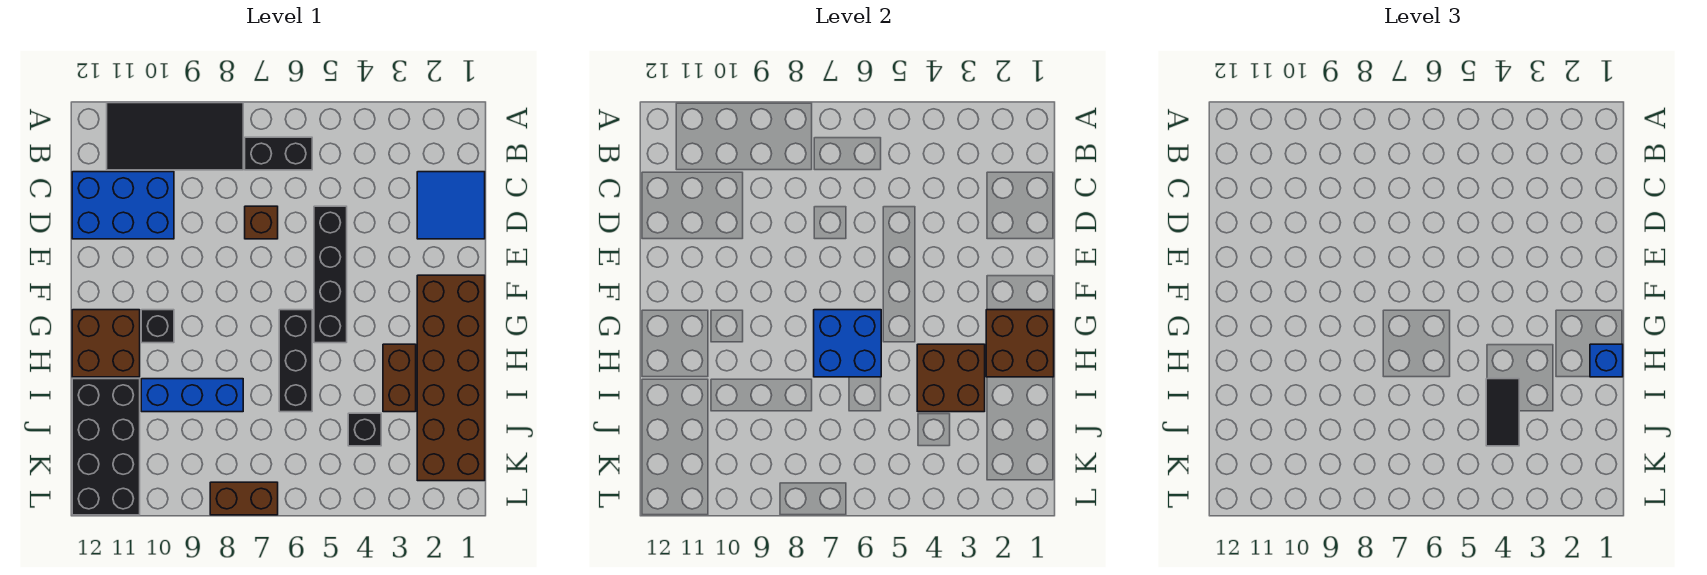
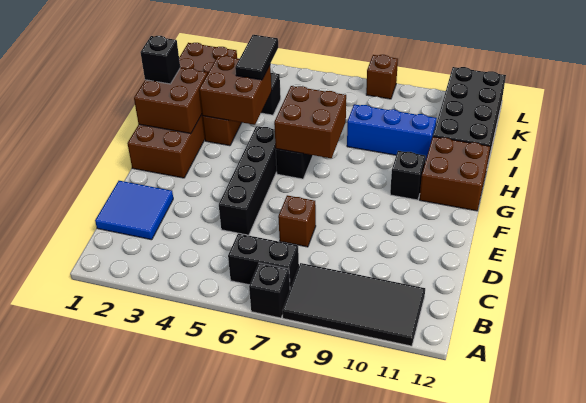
none -> black brick A7 level 1
blue brick C10:D12 level 1 -> none
blue brick G6:H7 level 2 -> brown brick G6:H7 level 2
blue brick H1 level 3 -> black brick H1 level 3
brown brick L7:L8 level 1 -> brown brick L8 level 1

